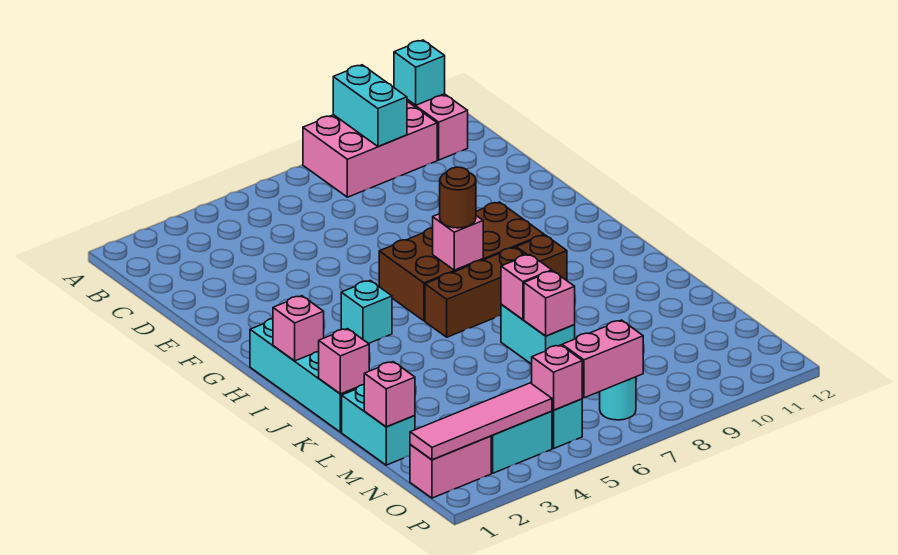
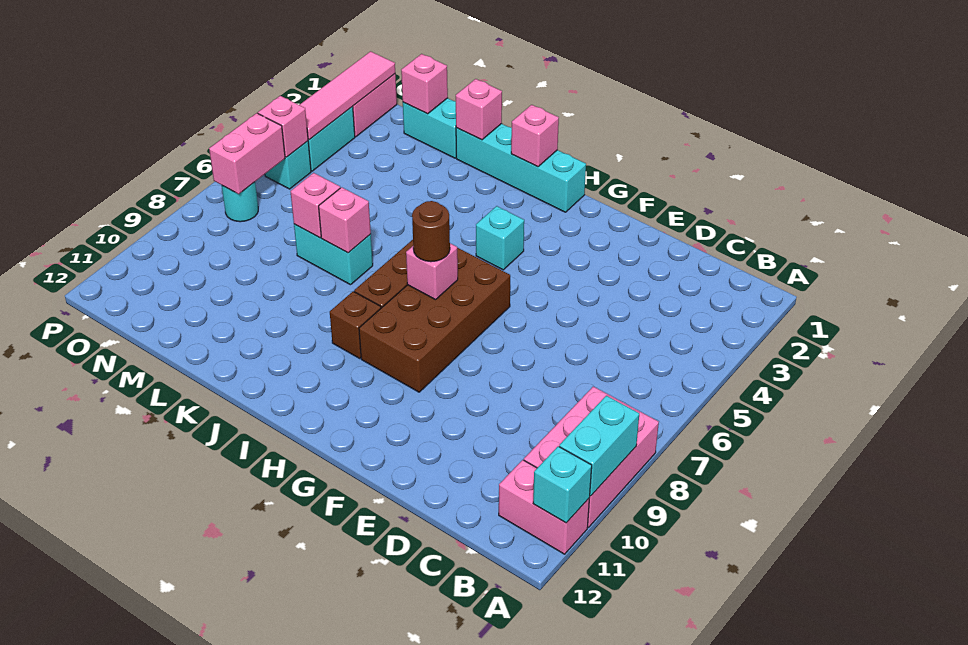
cyan brick A9:B9 level 2 -> cyan brick A9:A10 level 2

